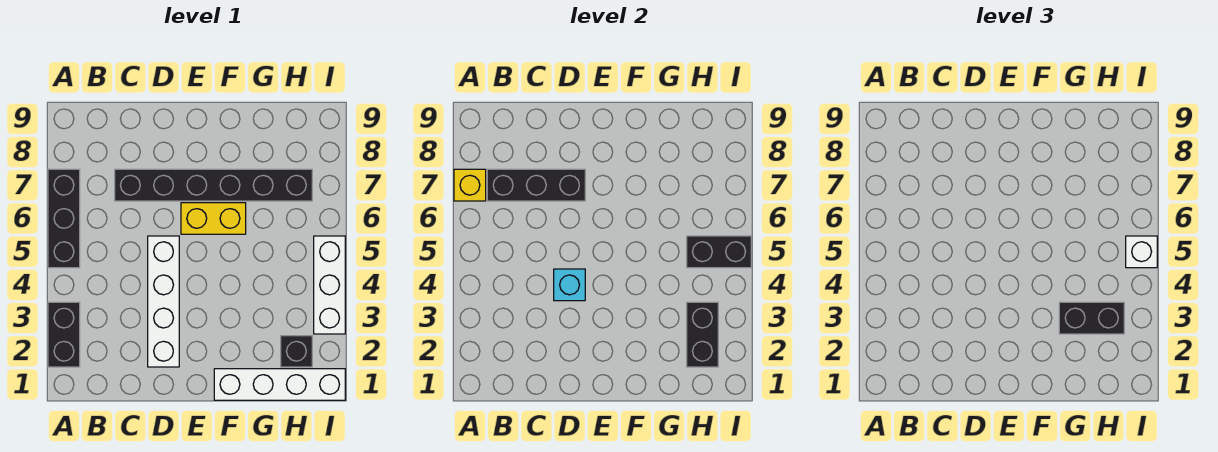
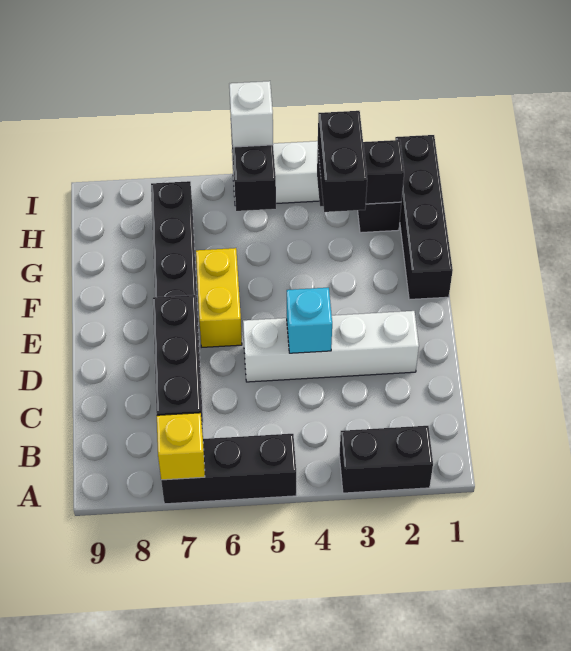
white brick F1:I1 level 1 -> black brick F1:I1 level 1

